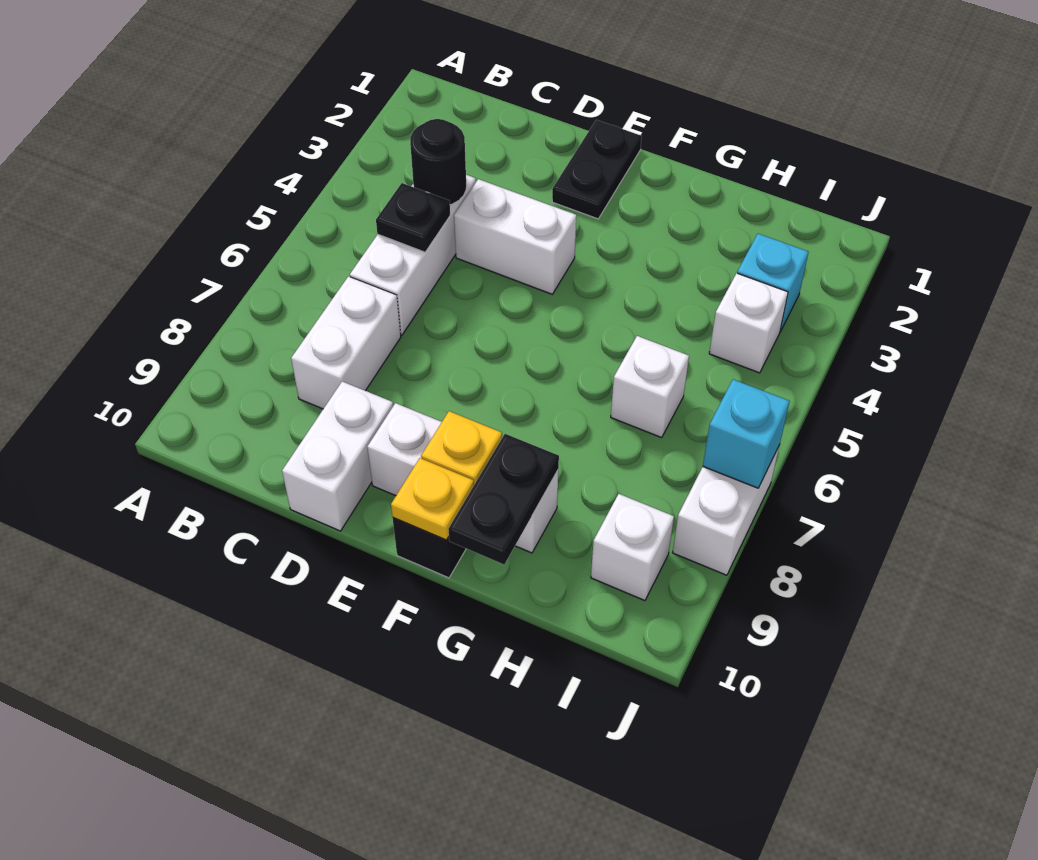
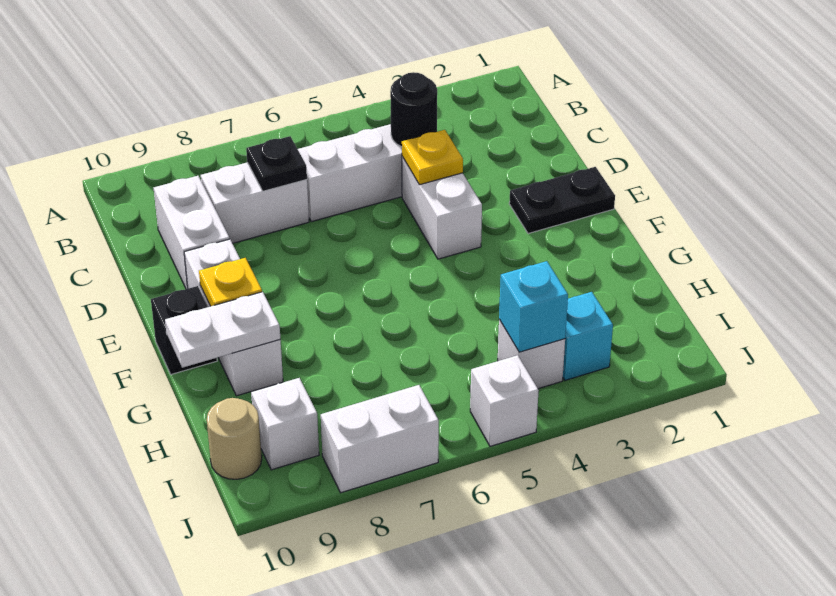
black plate C5 level 2 -> black plate C7 level 2
white brick D9:D10 level 1 -> white brick C9:D9 level 1
yellow plate F10 level 2 -> yellow plate D4 level 2
black plate G9:G10 level 2 -> white plate G9:G10 level 2
white brick H6 level 1 -> white brick J5 level 1
none -> tan round brick I10 level 1
cyan brick J7 level 2 -> cyan brick I4 level 2

